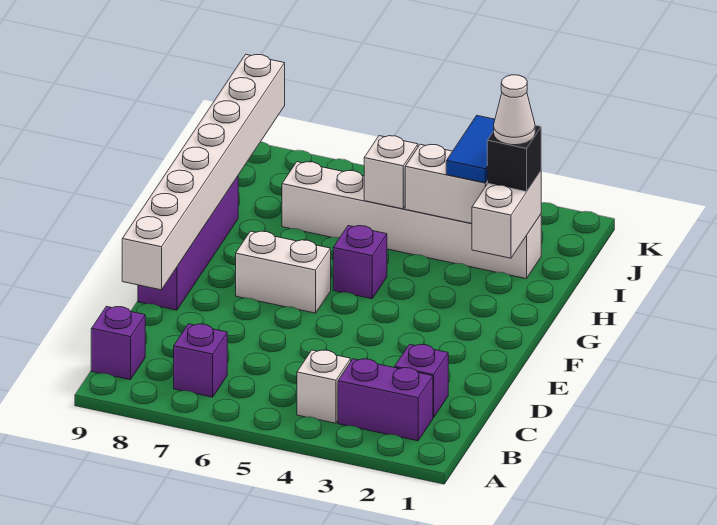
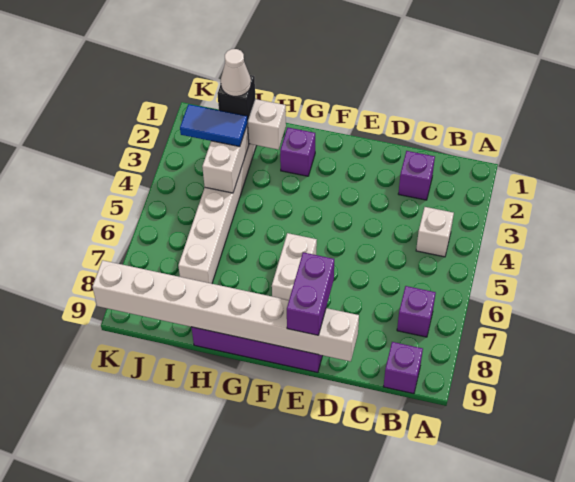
purple brick B2:B3 level 1 -> purple brick E8:E9 level 3
purple brick G5 level 1 -> purple brick G2 level 1
white brick I5 level 2 -> none

